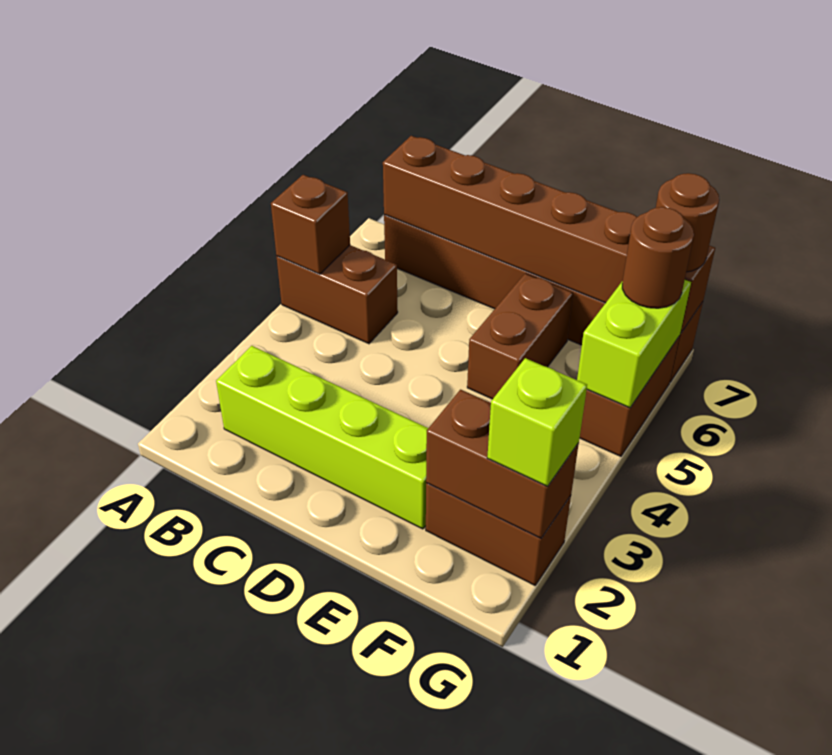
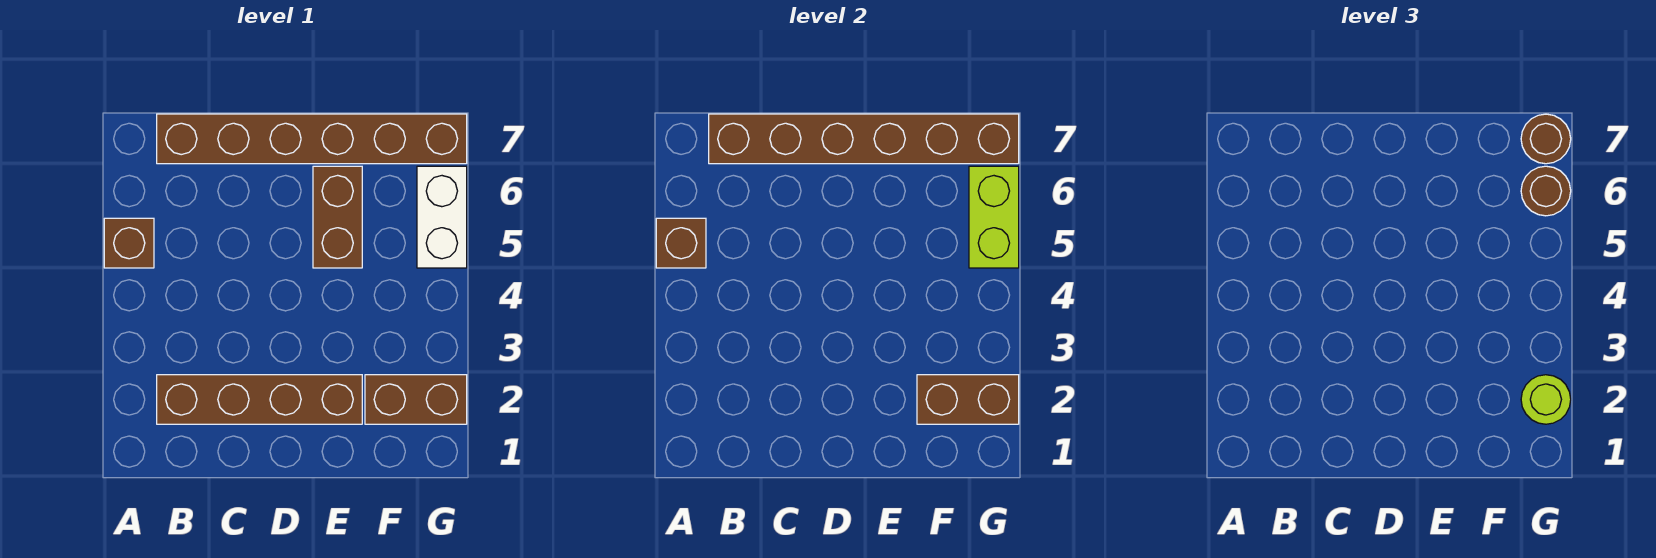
brown brick A5:B5 level 1 -> brown brick A5 level 1
lime brick B2:E2 level 1 -> brown brick B2:E2 level 1
lime brick G2 level 3 -> lime round brick G2 level 3
brown brick G5:G6 level 1 -> white brick G5:G6 level 1

